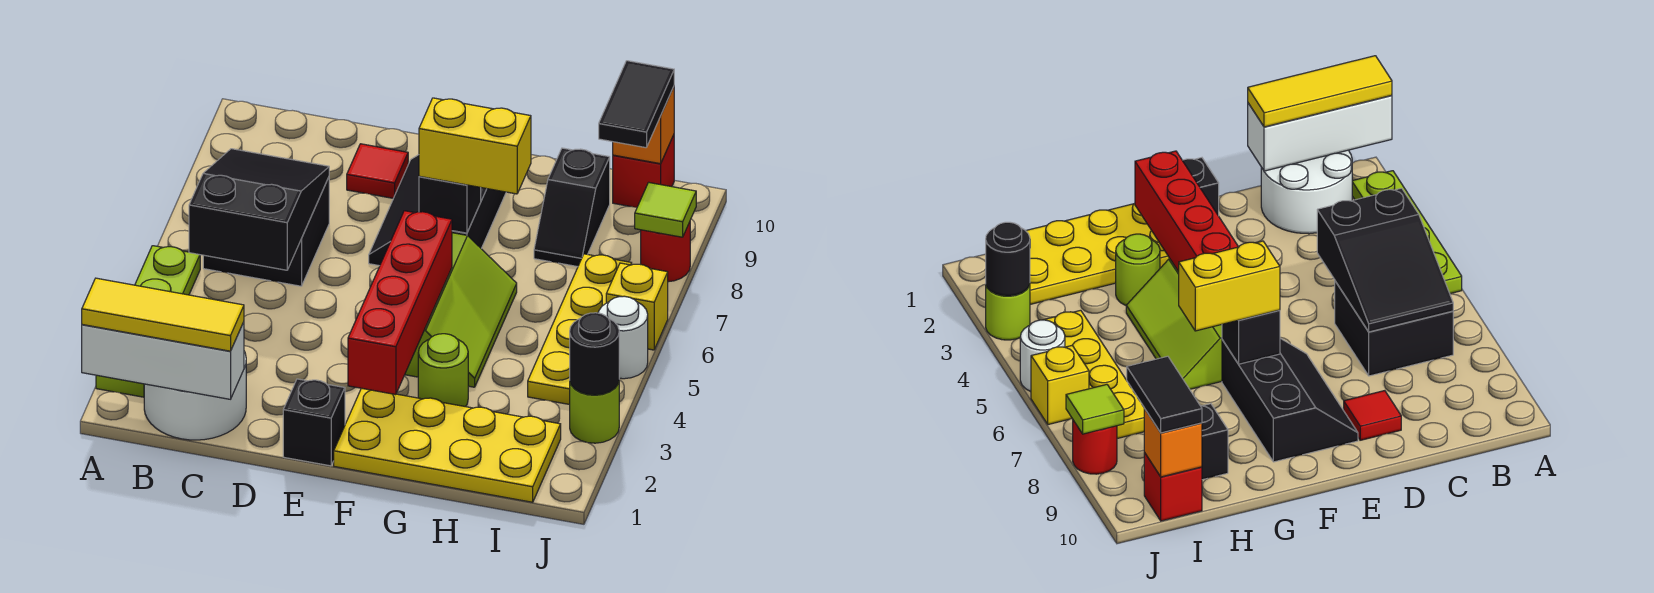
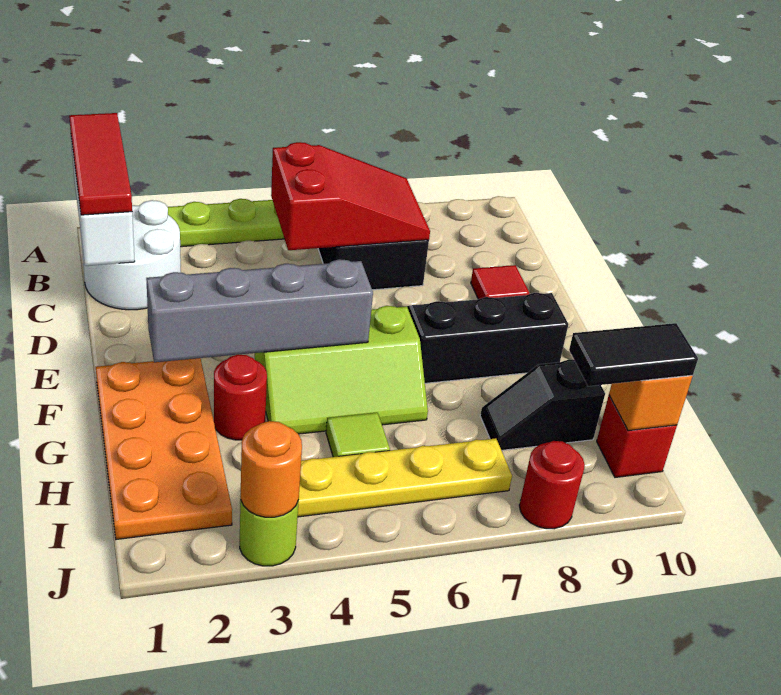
yellow tile A1:C1 level 3 -> red tile A1:C1 level 3
black slope B5:C7 level 2 top 5 -> red slope B5:C7 level 2 top 5
black brick E1 level 1 -> none
yellow plate F1:I2 level 1 -> orange plate F1:I2 level 1
red brick F2:F5 level 2 -> grey brick F2:F5 level 2
black brick F7 level 2 -> none
yellow brick F7:G7 level 3 -> none
lime round brick G3 level 1 -> red round brick G3 level 1
black round brick J3 level 2 -> orange round brick J3 level 2
white round brick J5 level 1 -> none
yellow brick J6 level 1 -> none
lime tile J8 level 2 -> lime tile H5 level 1

